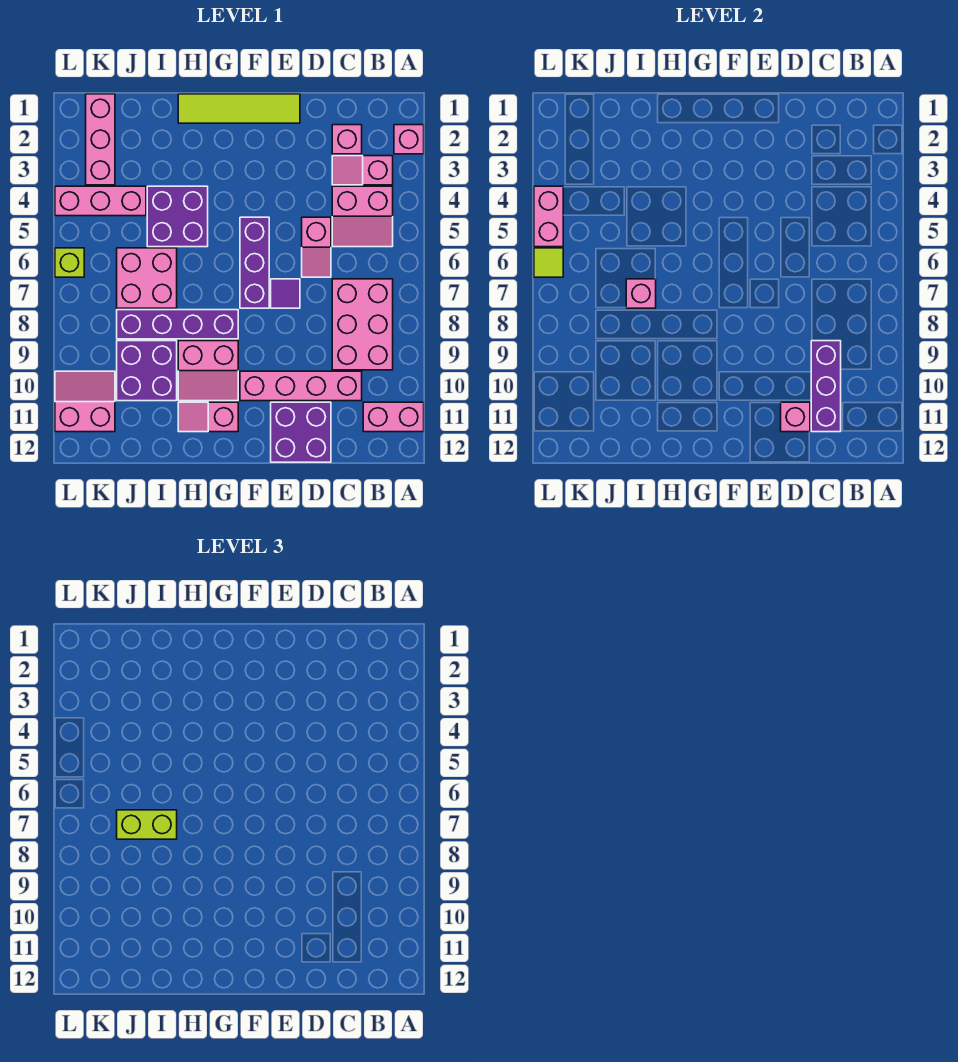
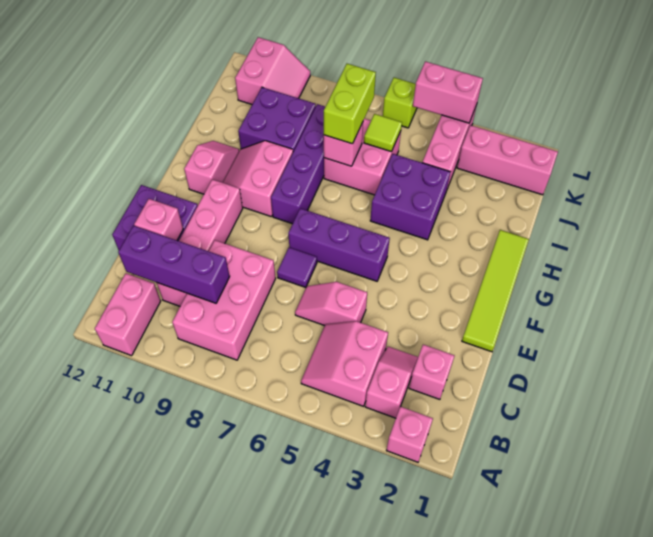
pink brick B7:C9 level 1 -> pink brick B8:D9 level 1
lime tile L6 level 2 -> lime tile J6 level 2

